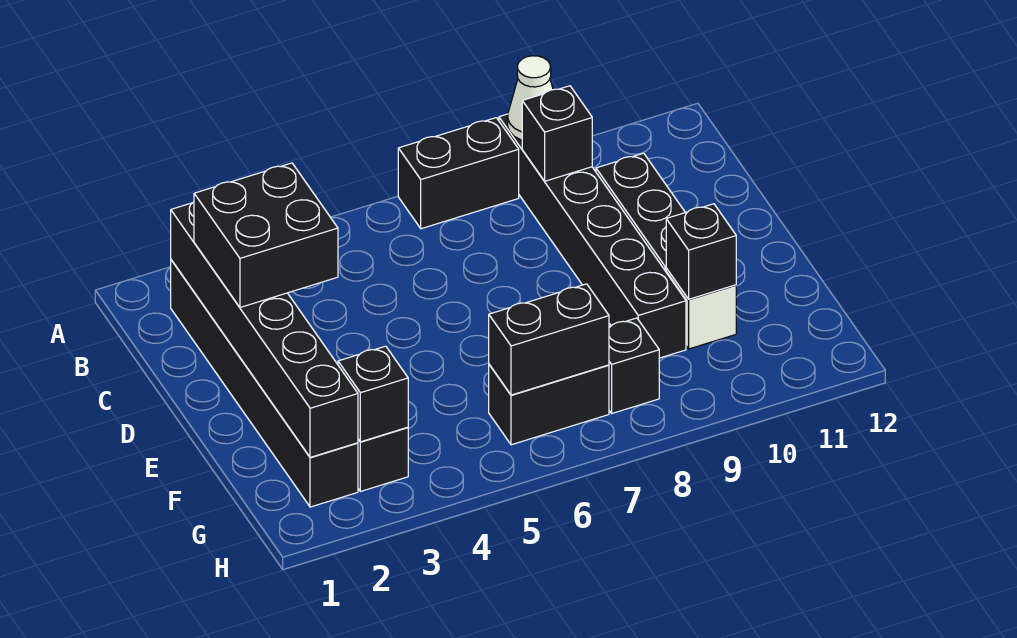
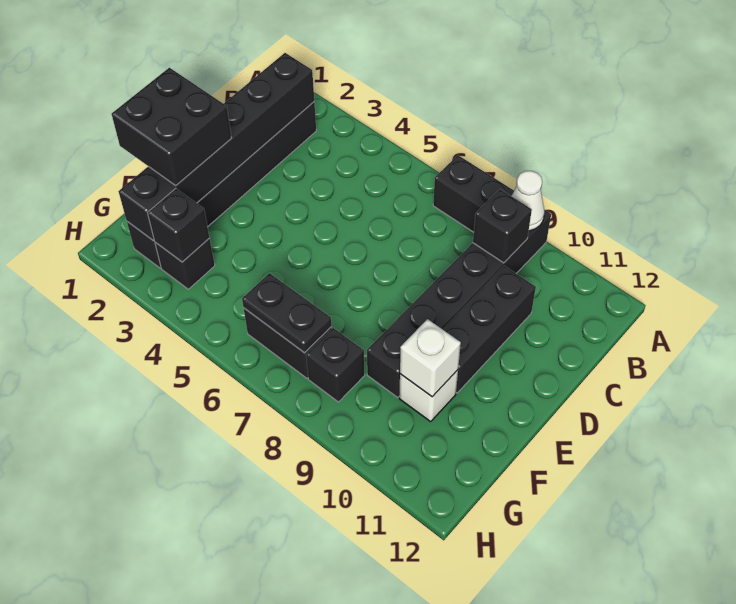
black brick C2:D3 level 3 -> black brick E1:F2 level 3
black brick F10 level 2 -> white brick F10 level 2
black brick G6:G7 level 2 -> black plate G6:G7 level 2

